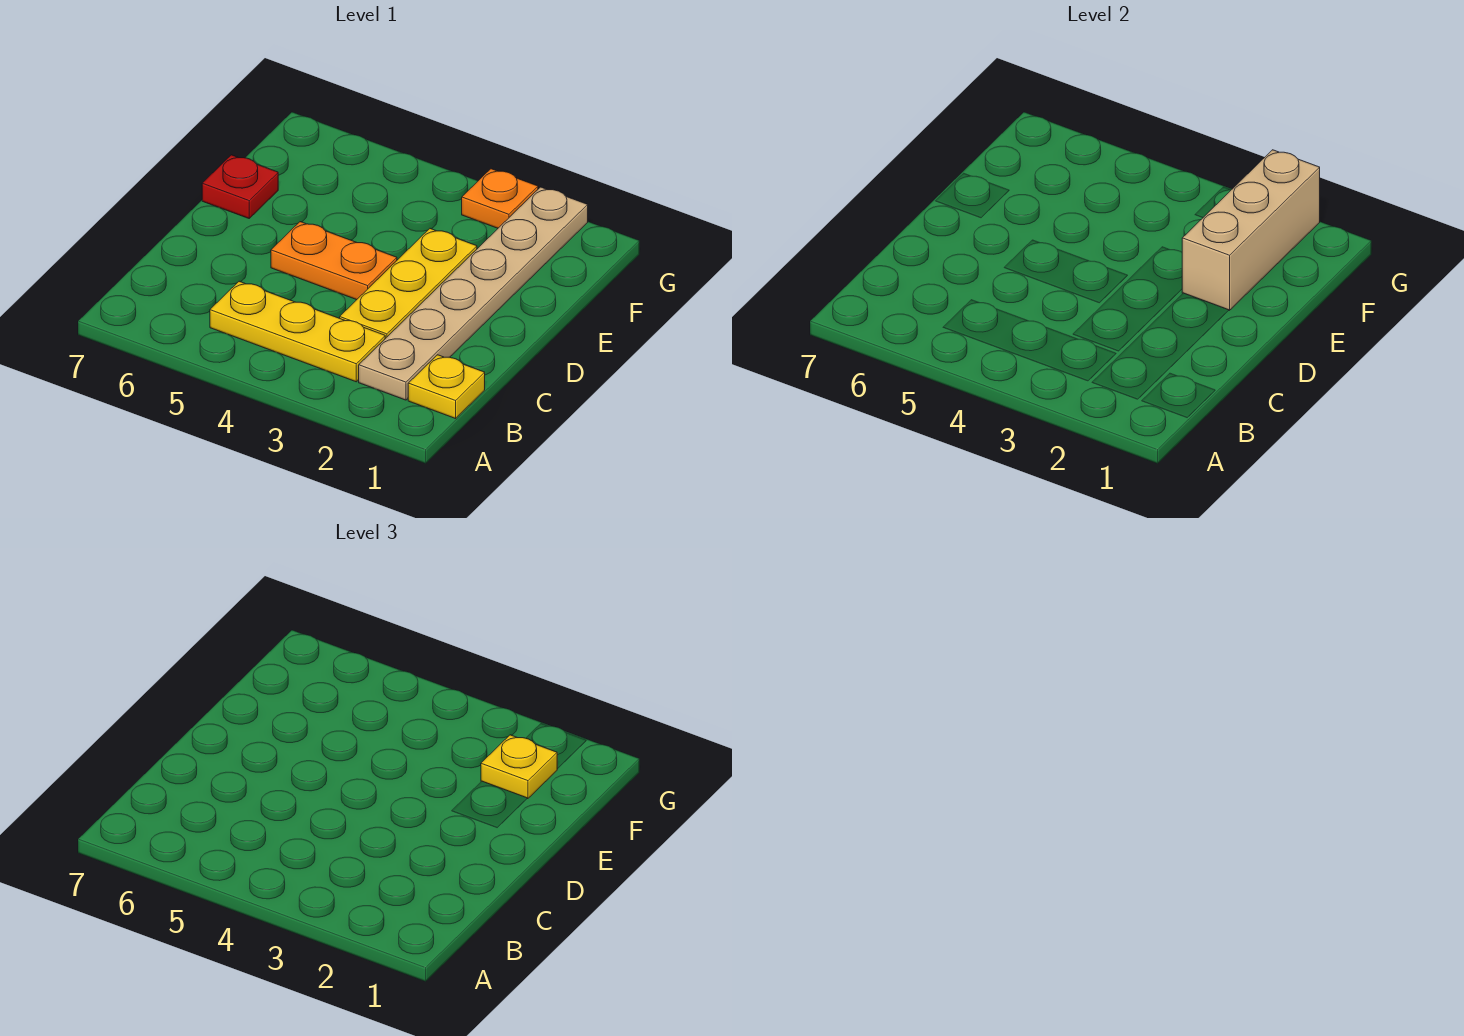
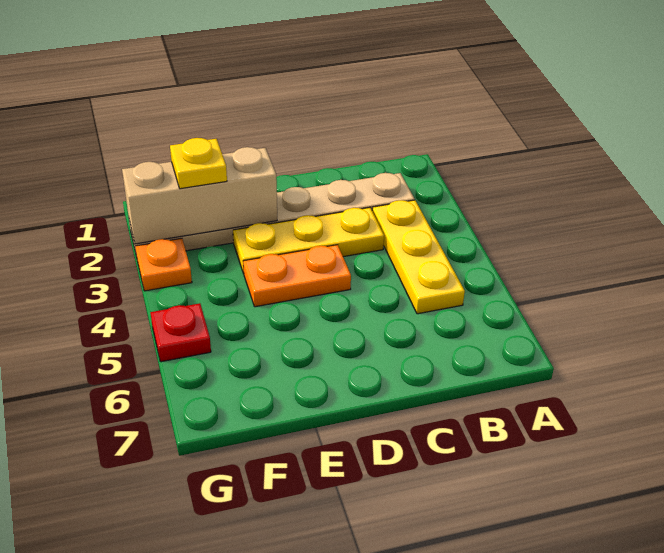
yellow plate B1 level 1 -> none
orange plate D4:D5 level 1 -> orange plate D4:E4 level 1
red plate E7 level 1 -> red plate G5 level 1

